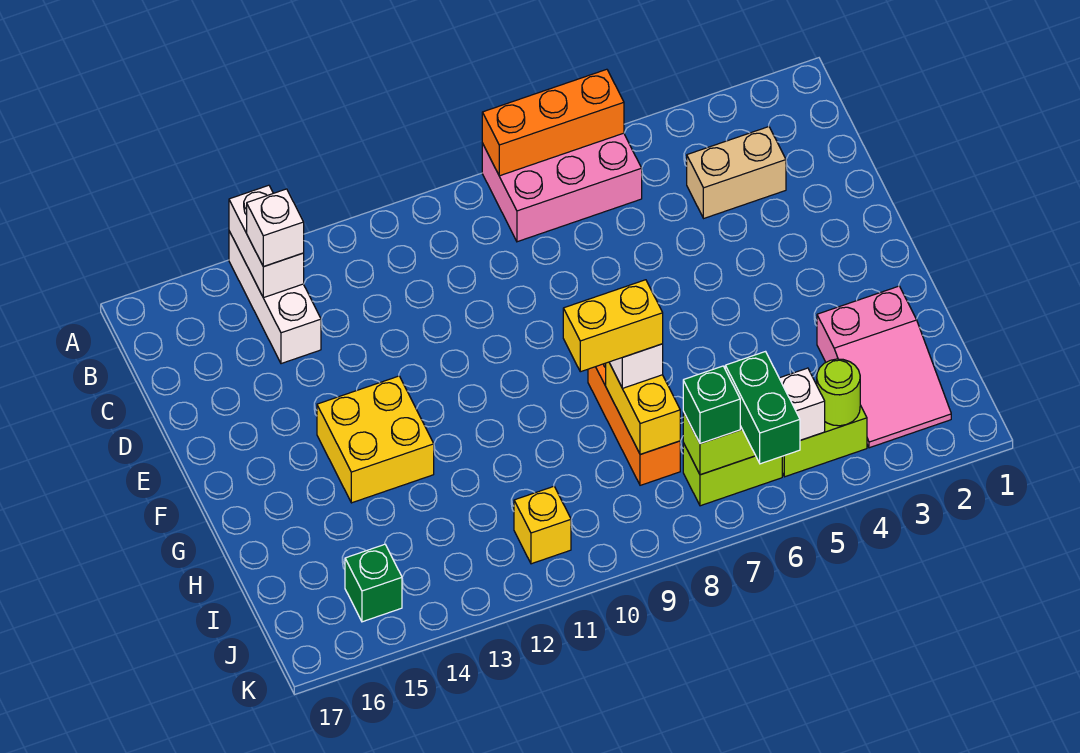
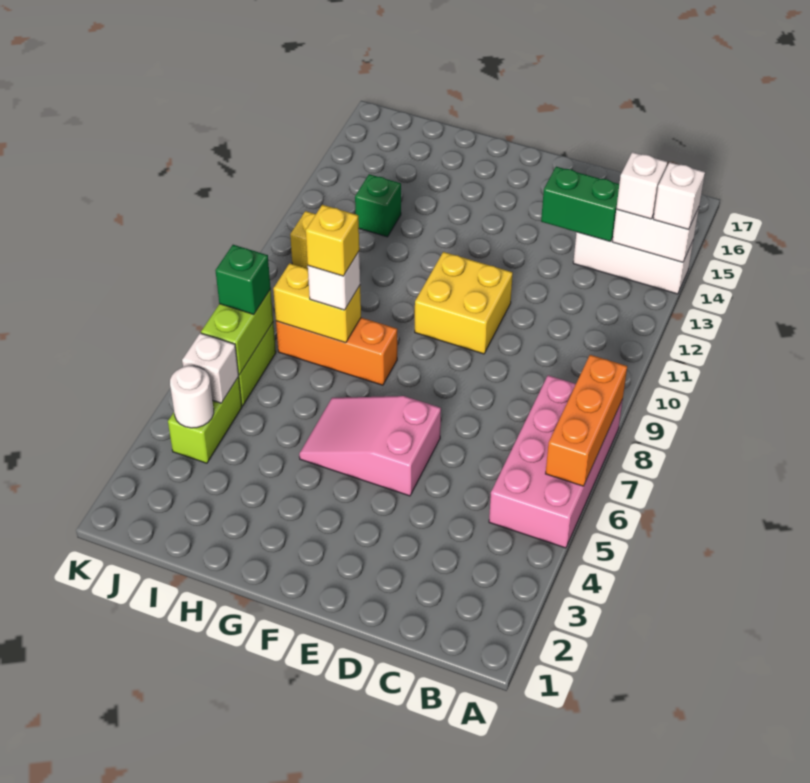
pink brick A6:B8 level 1 -> pink brick A5:B8 level 1
none -> white brick A14 level 3
tan brick C3:C4 level 1 -> none
yellow brick F13:G14 level 1 -> yellow brick E10:F11 level 1
pink slope H2:J3 level 1 top H -> pink slope E5:G6 level 1 top E
yellow brick H8:H9 level 4 -> yellow brick H8 level 4
lime round brick J4 level 2 -> white round brick J4 level 2
green brick J6:K6 level 3 -> green brick C14:D14 level 2
green brick J15 level 1 -> green brick I13 level 1

